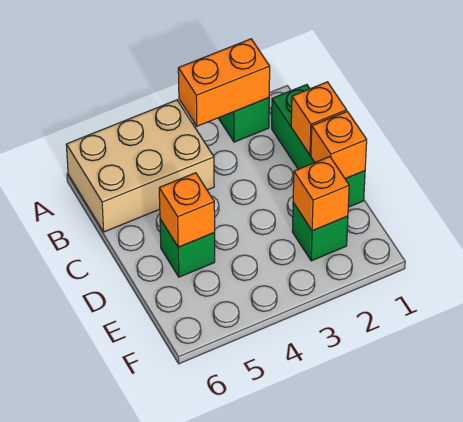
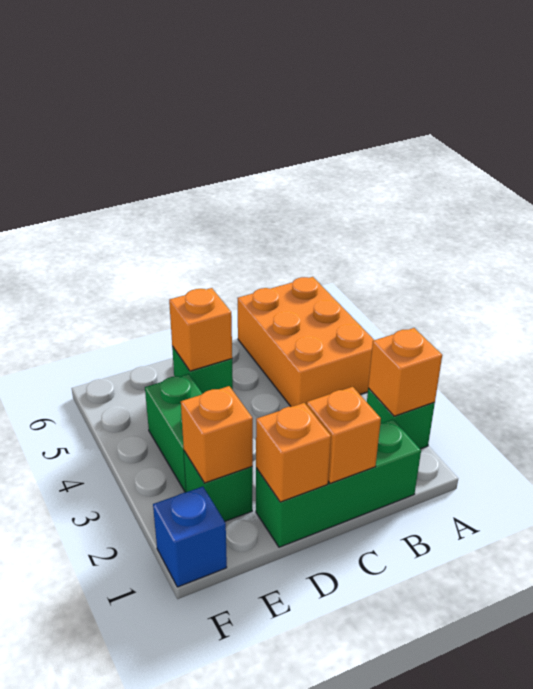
orange brick A2:A3 level 2 -> orange brick A2 level 2
tan brick A4:B6 level 1 -> orange brick A4:B6 level 1
none -> green brick E3:E4 level 1
none -> blue brick F1 level 1

